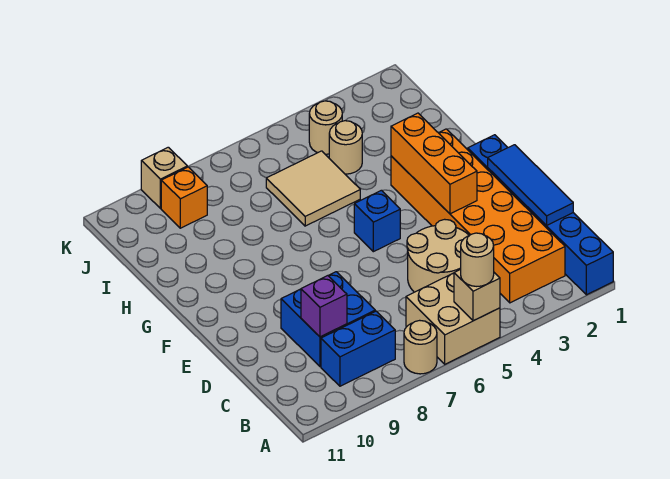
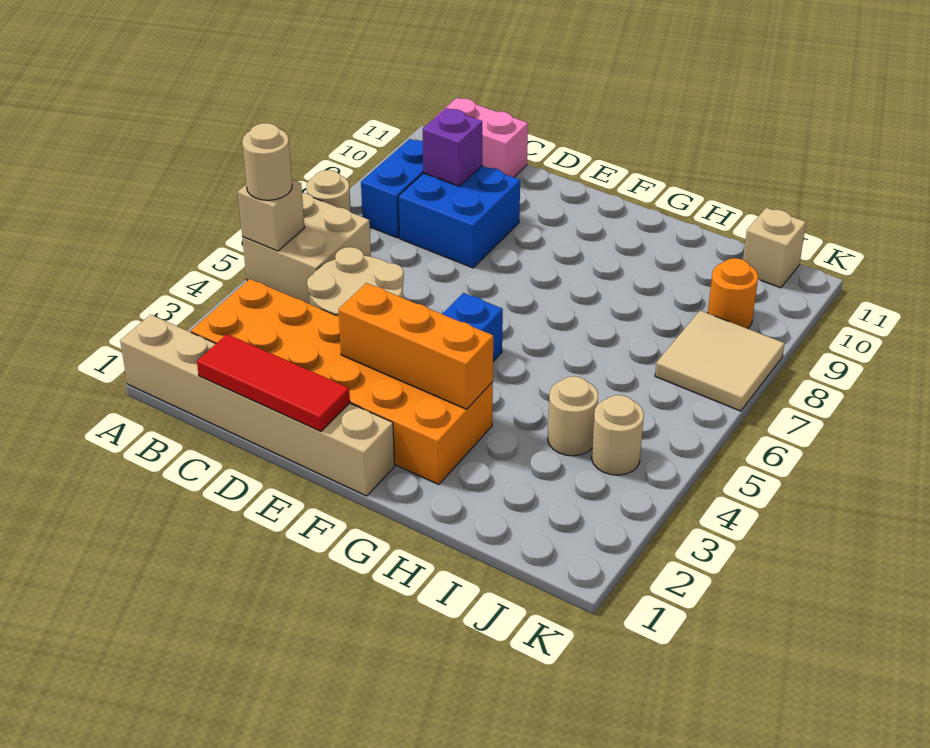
blue brick A1:F1 level 1 -> tan brick A1:F1 level 1
none -> pink brick B11:C11 level 1
blue tile C1:E1 level 2 -> red tile C1:E1 level 2
tan tile H5:I6 level 1 -> tan tile J7:K8 level 1
orange brick J9 level 1 -> orange round brick J9 level 1
tan brick K9 level 1 -> tan brick J11 level 1

